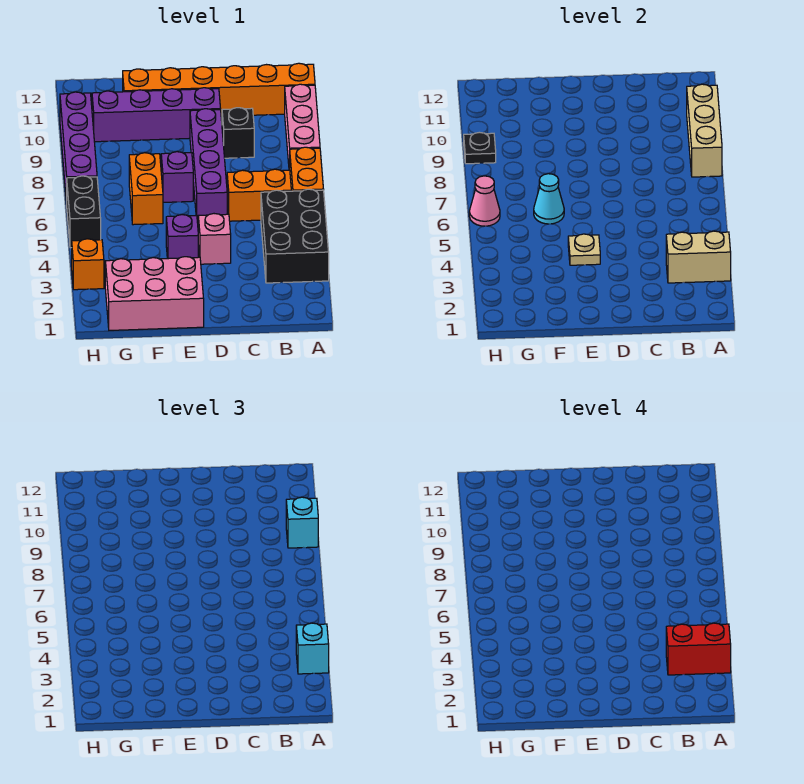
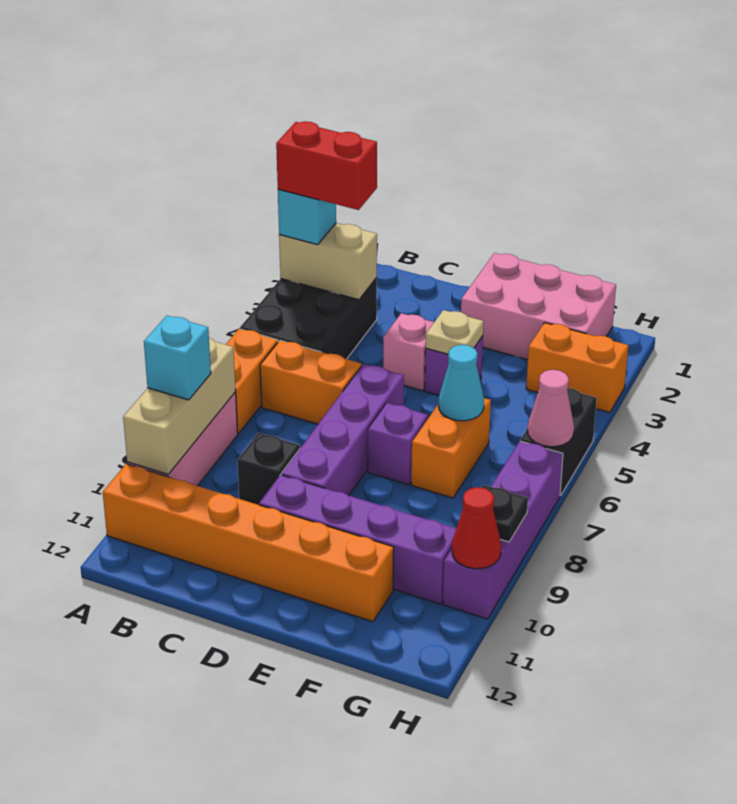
orange brick H3 level 1 -> orange brick G3:H3 level 1
none -> red cone H10 level 2

